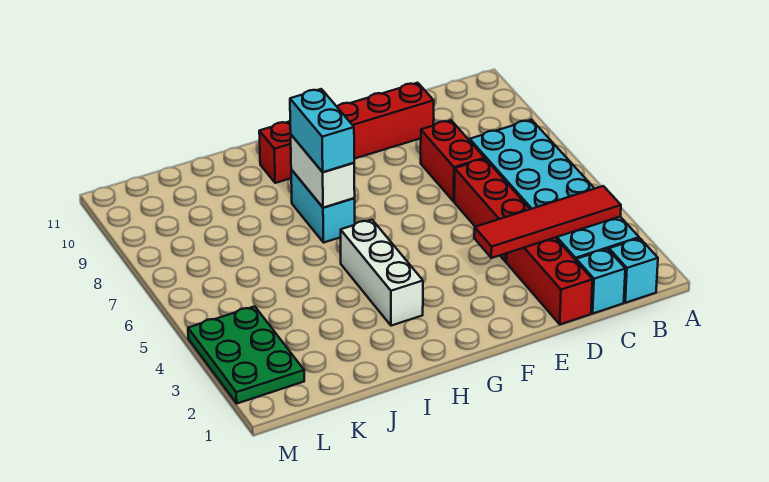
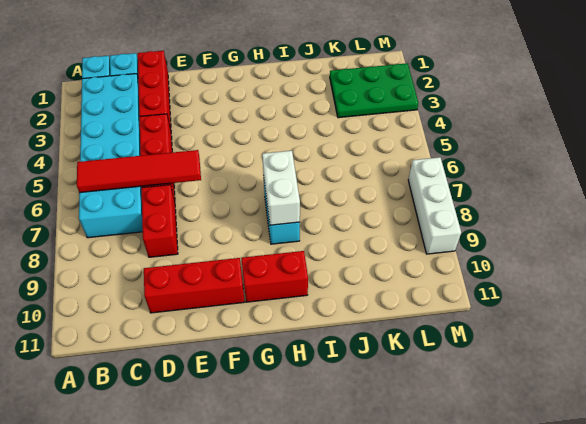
red tile B3:E3 level 2 -> red tile B6:E6 level 2
white brick H3:H5 level 1 -> white brick M7:M9 level 1
cyan brick H7:H8 level 3 -> none
green plate L2:M4 level 1 -> green plate K2:M3 level 1

